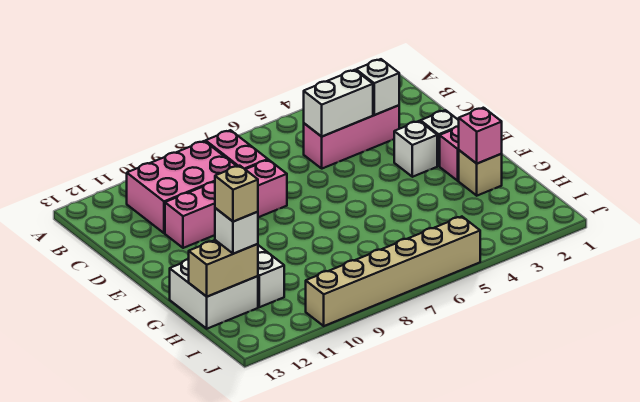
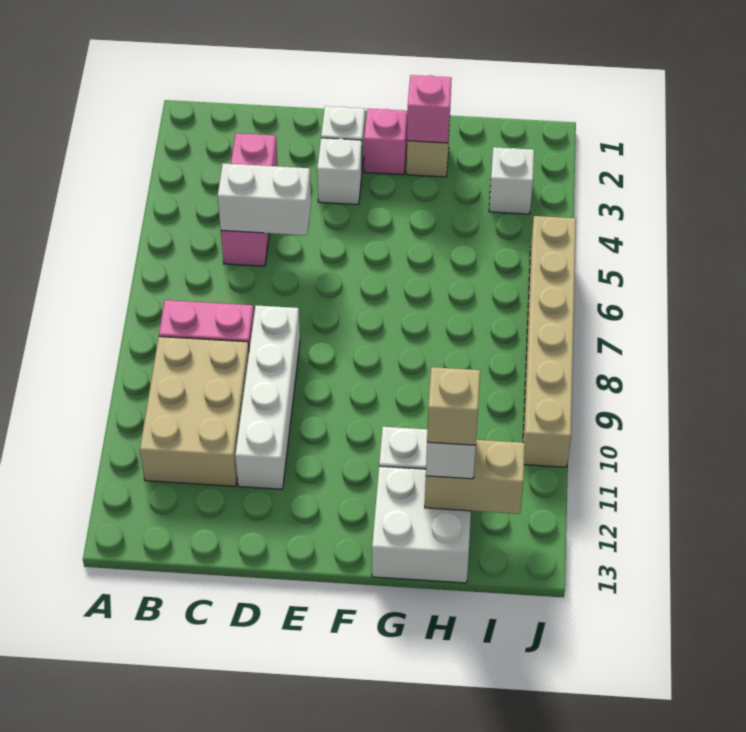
pink brick B9:C11 level 1 -> tan brick B9:C11 level 1
white brick C3 level 2 -> white brick I3 level 1
white brick C4:C5 level 2 -> white brick C5:D5 level 2
pink brick D8:D11 level 1 -> white brick D8:D11 level 1
tan brick H12:H13 level 2 -> tan brick H12:I12 level 2

